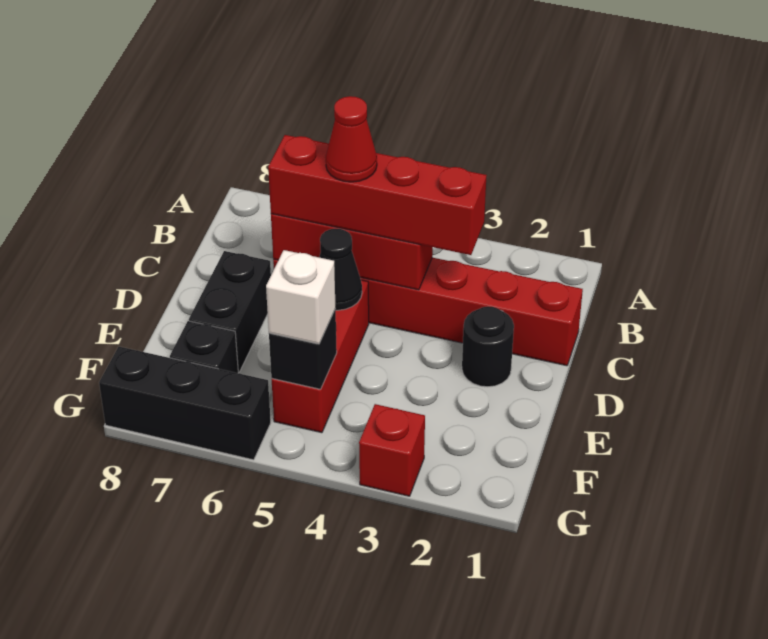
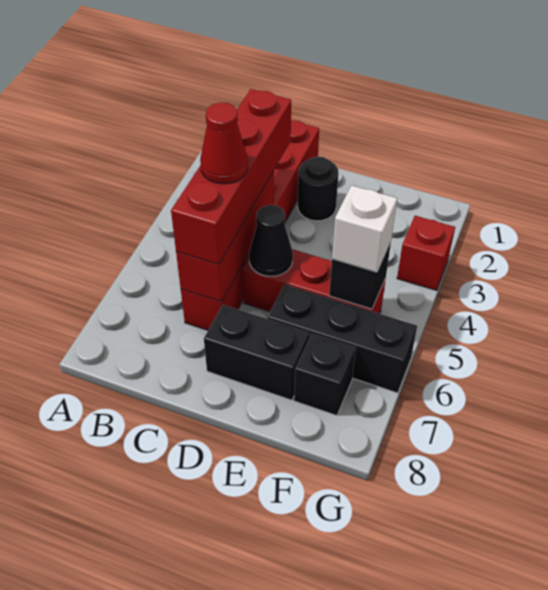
black brick G6:G8 level 1 -> black brick E6:G6 level 1

